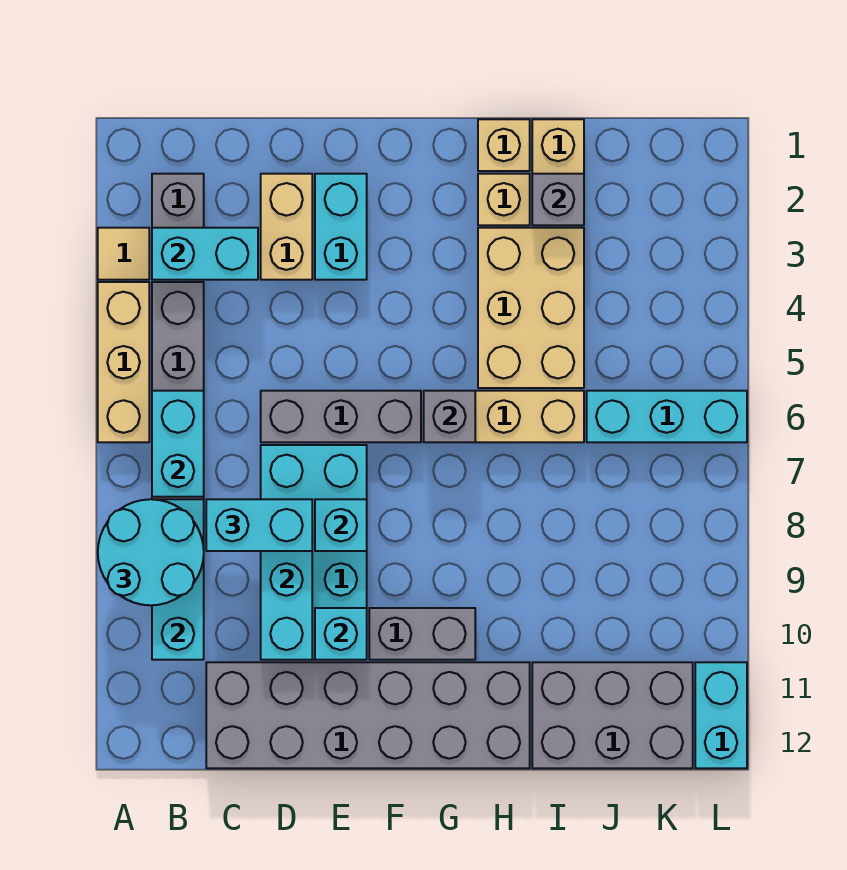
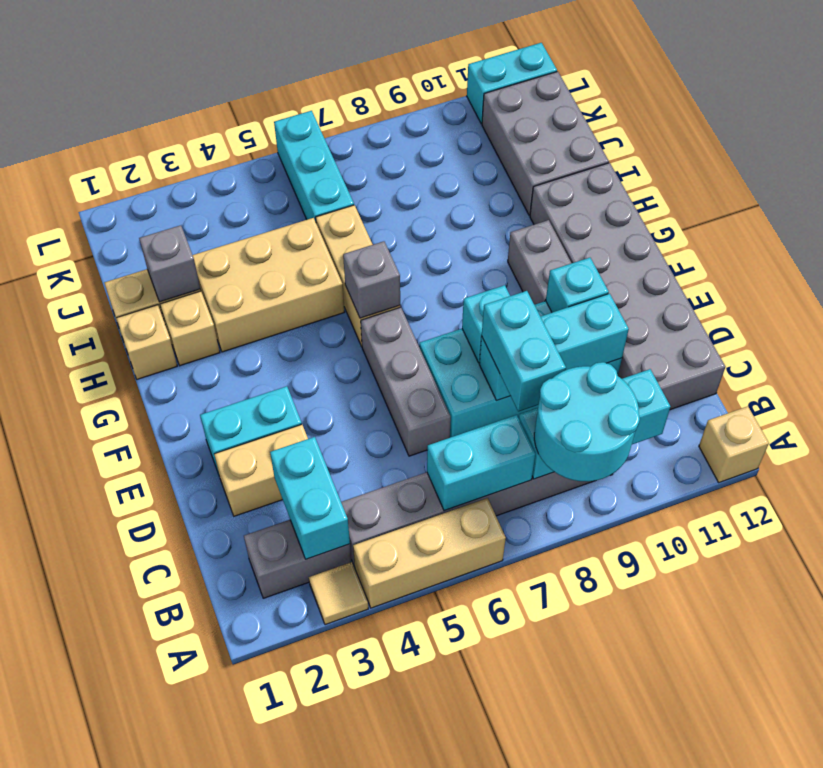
none -> tan brick A12 level 1

